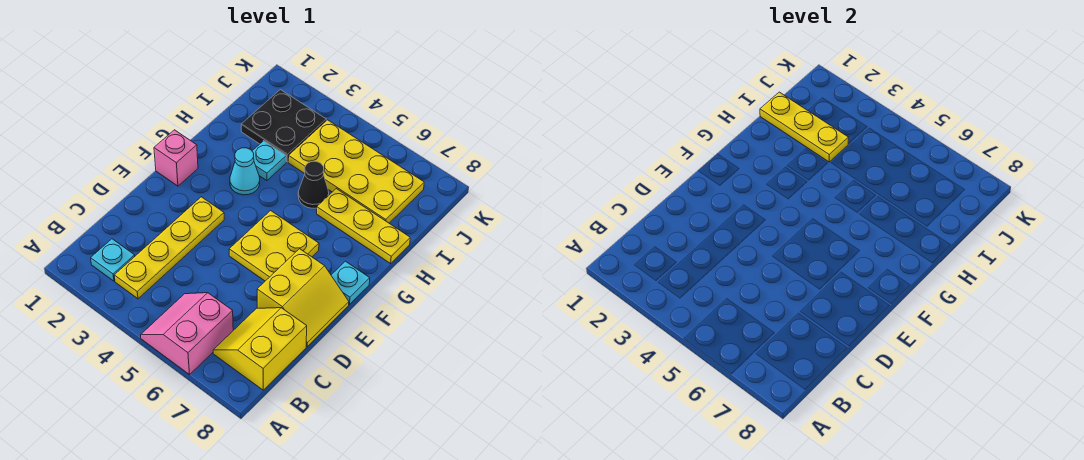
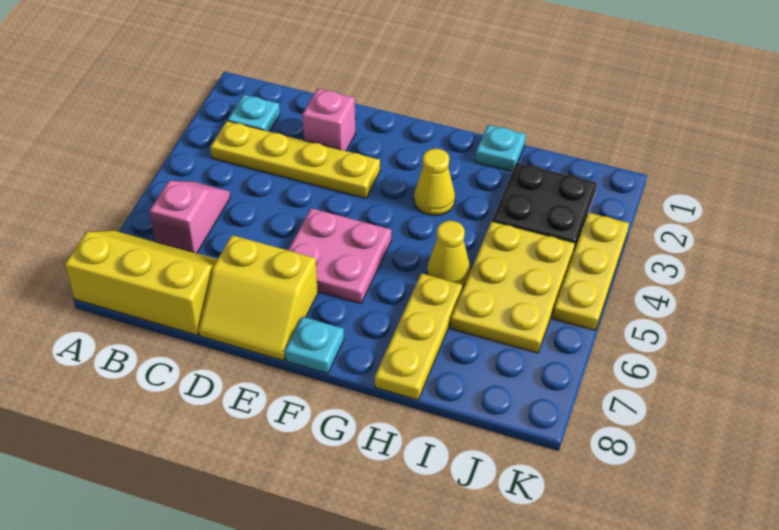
pink slope A5:B6 level 1 top 6 -> pink slope B5:B6 level 1 top 6
yellow slope B7:C8 level 1 top 8 -> yellow slope A7:C8 level 1 top 8
yellow plate E5:F6 level 1 -> pink plate E5:F6 level 1
pink brick F1 level 1 -> pink brick D2 level 1
cyan cone G3 level 1 -> yellow cone G3 level 1
cyan plate H3 level 1 -> cyan plate H1 level 1
black cone H5 level 1 -> yellow cone H5 level 1
yellow plate I1:I3 level 2 -> yellow plate K3:K5 level 1
yellow plate I4:J7 level 1 -> yellow plate I4:J6 level 1

